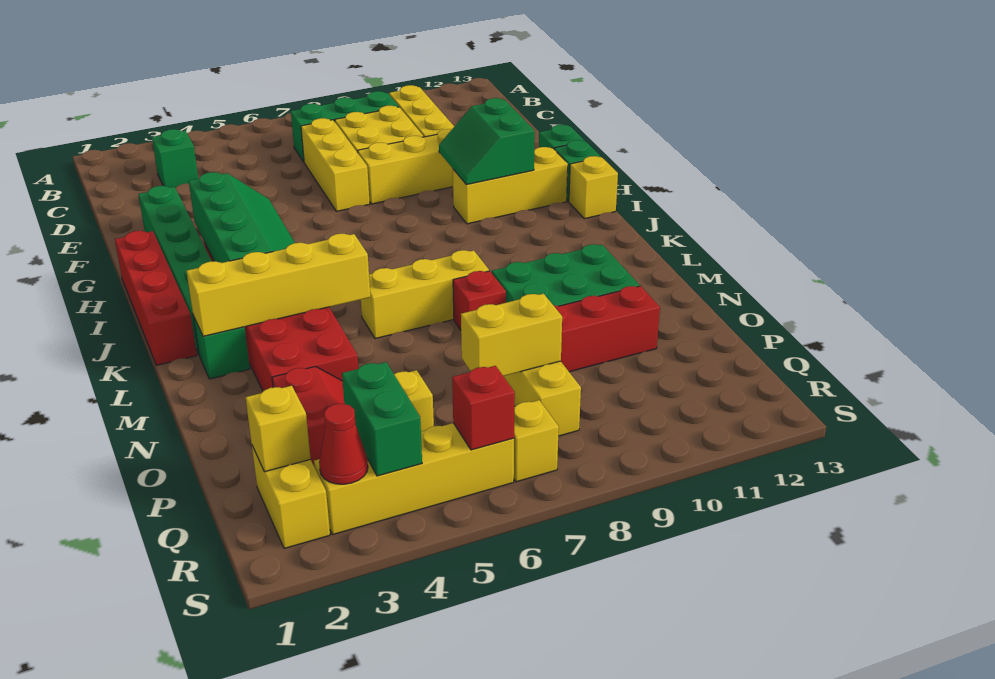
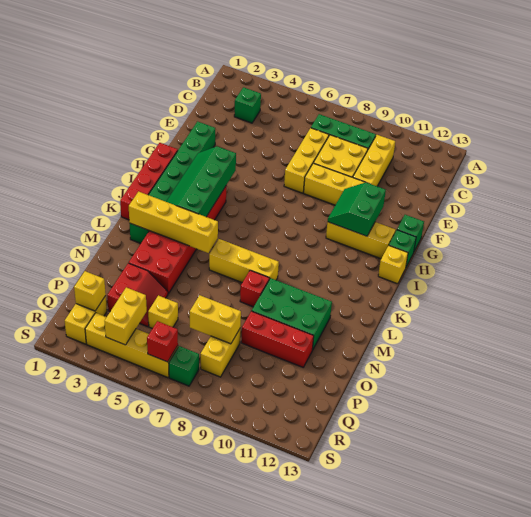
green slope H3:K4 level 2 top 3 -> green slope H3:K4 level 2 top 4
green brick Q4:R4 level 2 -> yellow brick Q4:R4 level 2
red cone R3 level 2 -> none
yellow brick R7 level 1 -> green brick R7 level 1

